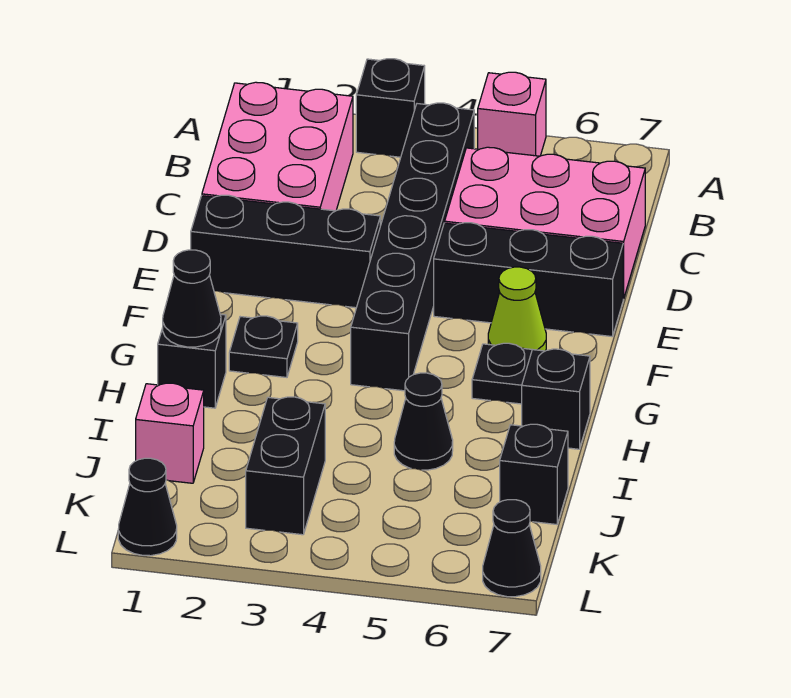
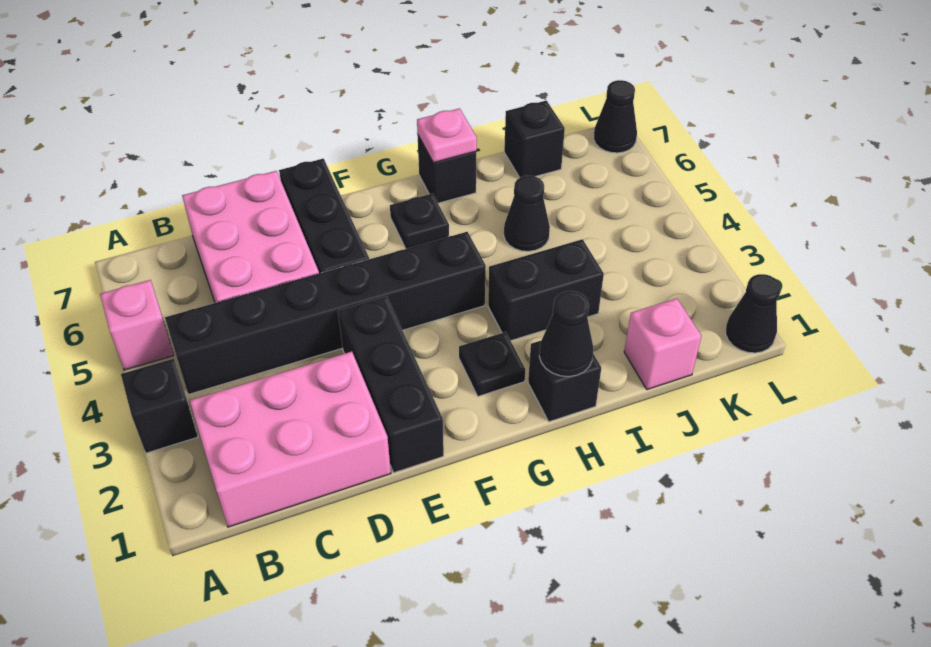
lime cone F6 level 1 -> none
none -> pink plate H7 level 2
black brick J3:K3 level 1 -> black brick H3:I3 level 1

